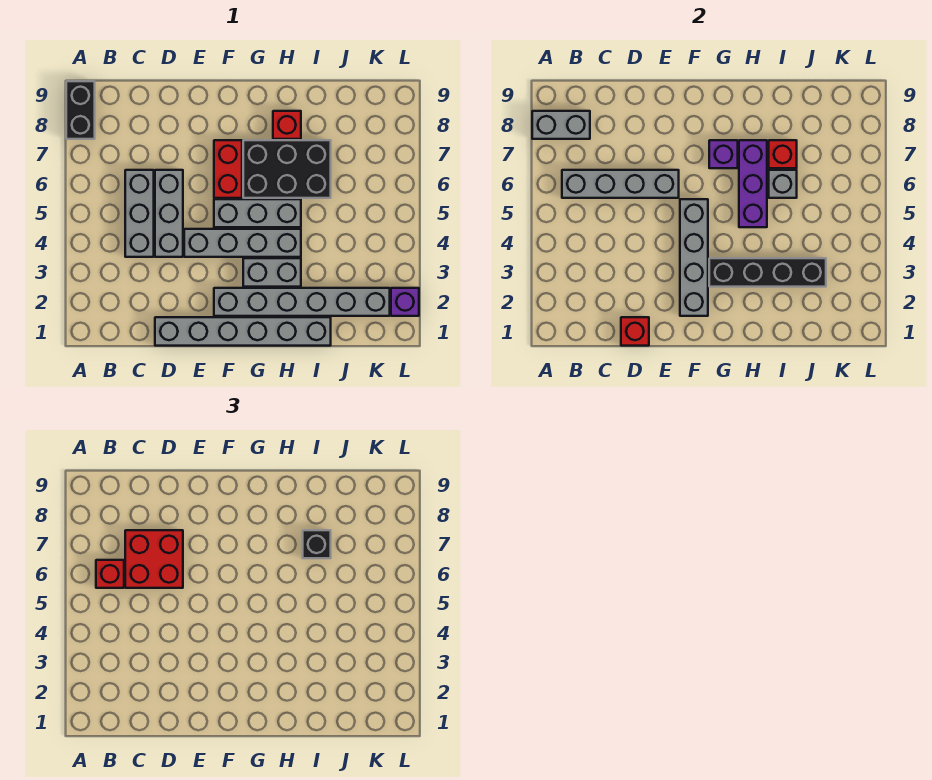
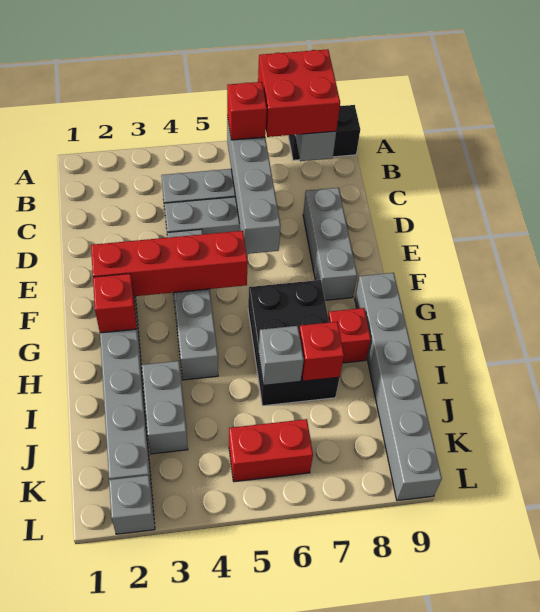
red brick C6:D7 level 3 -> red brick A7:B8 level 3
grey brick D1:I1 level 1 -> grey brick G9:L9 level 1
red brick D1 level 2 -> red brick G2 level 2
grey brick F2:F5 level 2 -> red brick F2:F5 level 2
grey brick F5:H5 level 1 -> grey brick D8:F8 level 1
red brick F6:F7 level 1 -> red brick K5:K6 level 1
grey brick G3:H3 level 1 -> grey brick I3:J3 level 1
black brick G3:J3 level 2 -> none
purple brick G7 level 2 -> none
purple brick H5:H7 level 2 -> none
black brick I7 level 3 -> none
purple brick L2 level 1 -> grey brick L2 level 1

